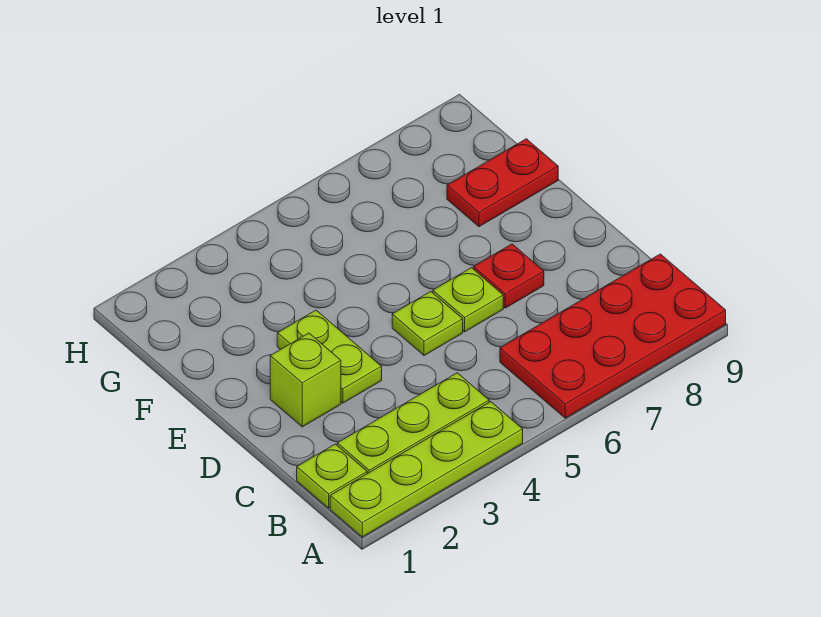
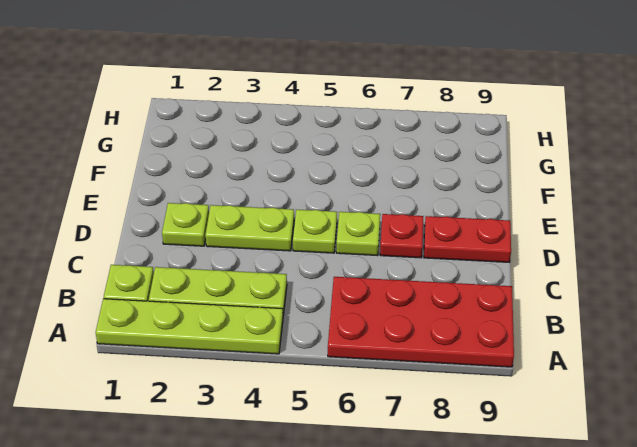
lime brick D2 level 1 -> lime plate D2 level 1
lime plate D3:E3 level 1 -> lime plate D3:D4 level 1
red plate F8:F9 level 1 -> red plate D8:D9 level 1

